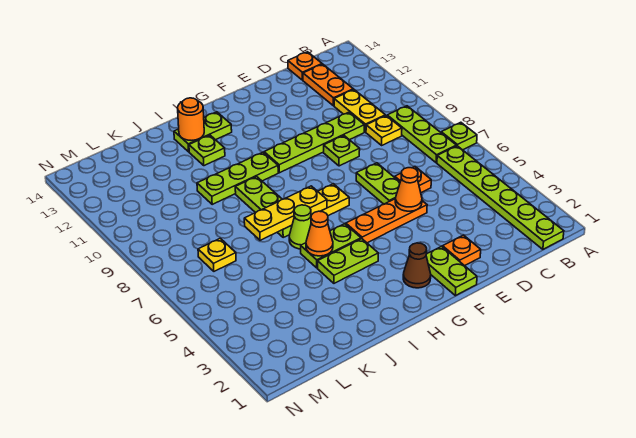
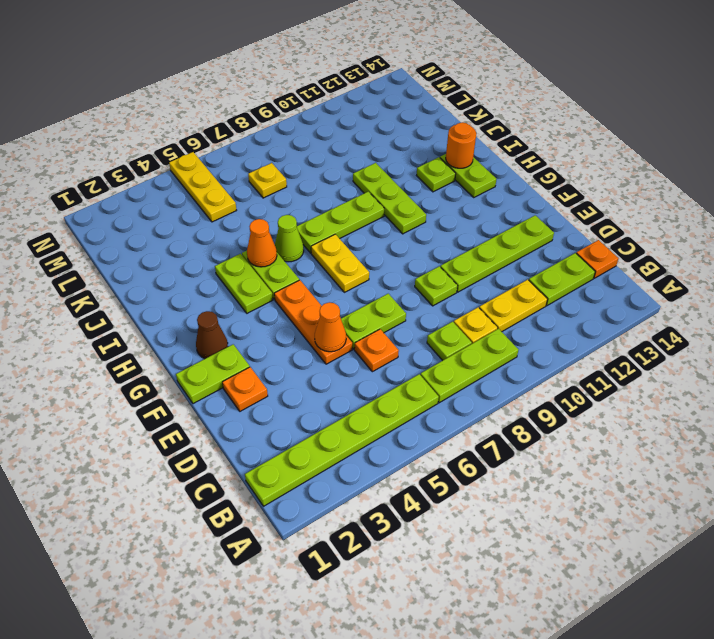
lime plate A7 level 1 -> lime plate C8 level 1
orange plate C12:C13 level 1 -> lime plate C12:C13 level 1
lime plate D10:G10 level 1 -> lime plate E10:E13 level 1
yellow plate H7:J7 level 2 -> yellow plate L5:N5 level 1

